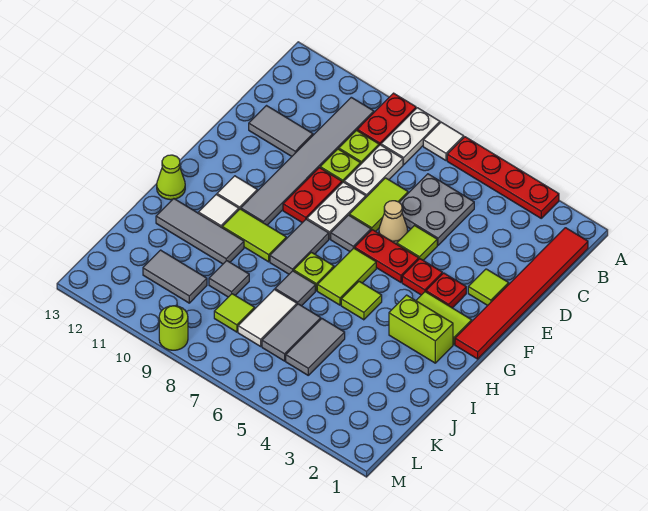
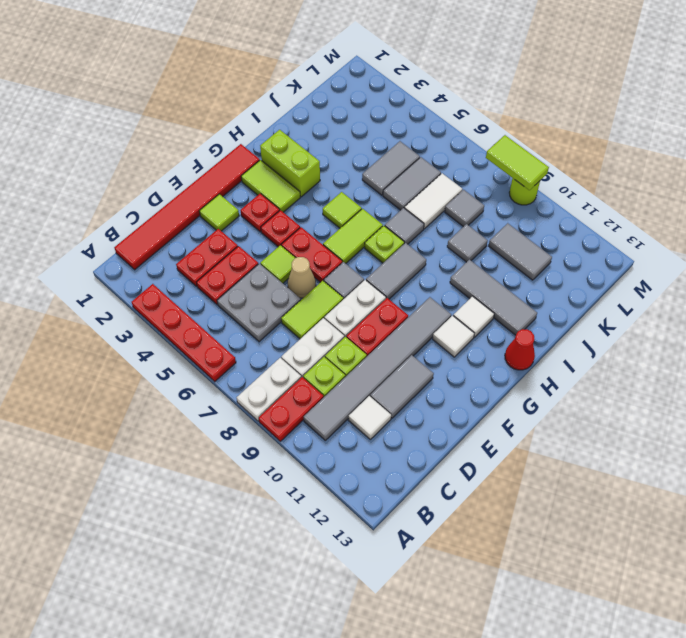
white tile A7 level 1 -> white tile C11 level 1
none -> red plate C3:D3 level 1
none -> red plate C4:D4 level 1
grey tile D11:D12 level 1 -> grey tile D11:E11 level 1
lime tile H9:H10 level 1 -> lime tile M8:M9 level 2
lime cone H13 level 1 -> red cone H13 level 1
lime tile K8 level 1 -> grey tile K8 level 1

